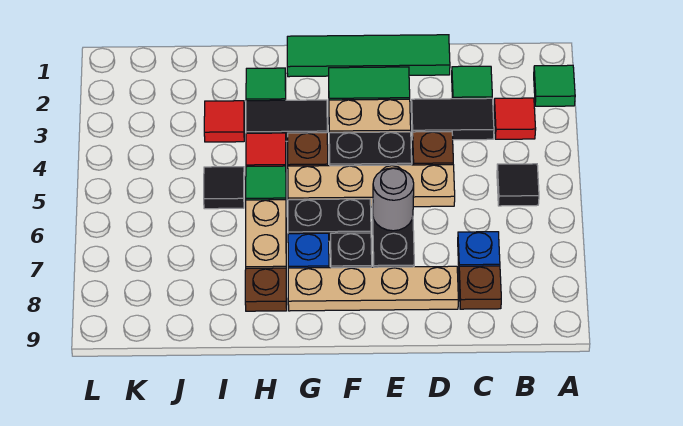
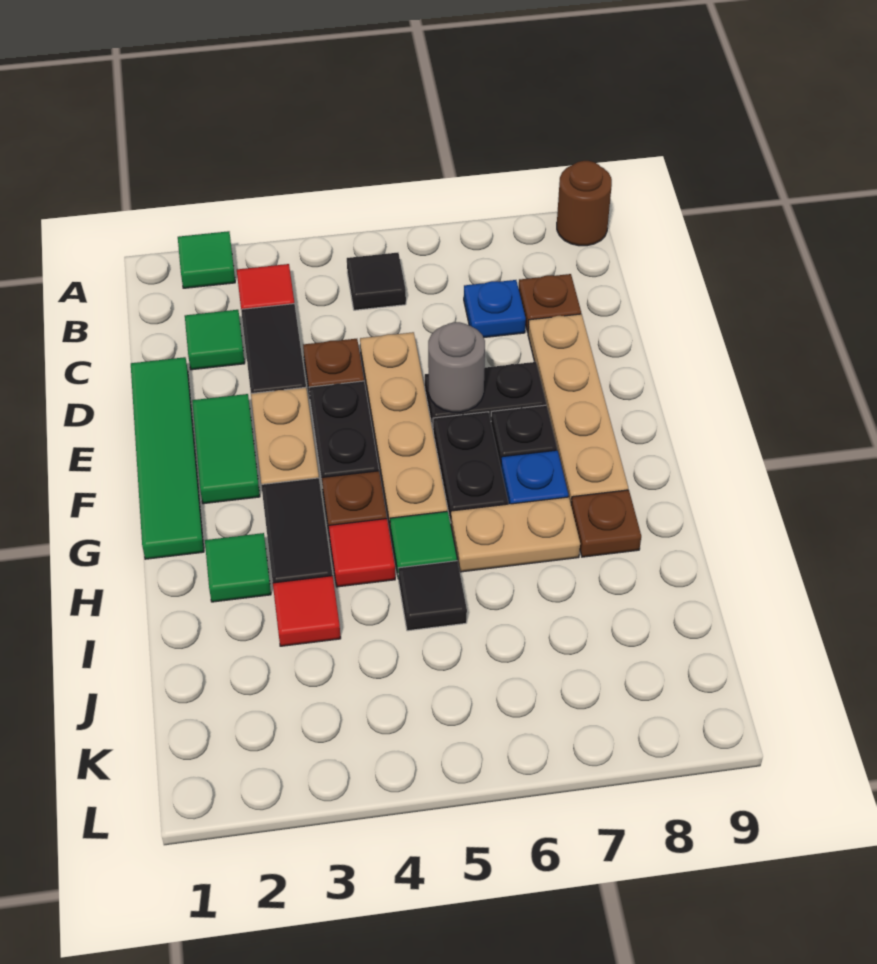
none -> brown round brick A9 level 1

